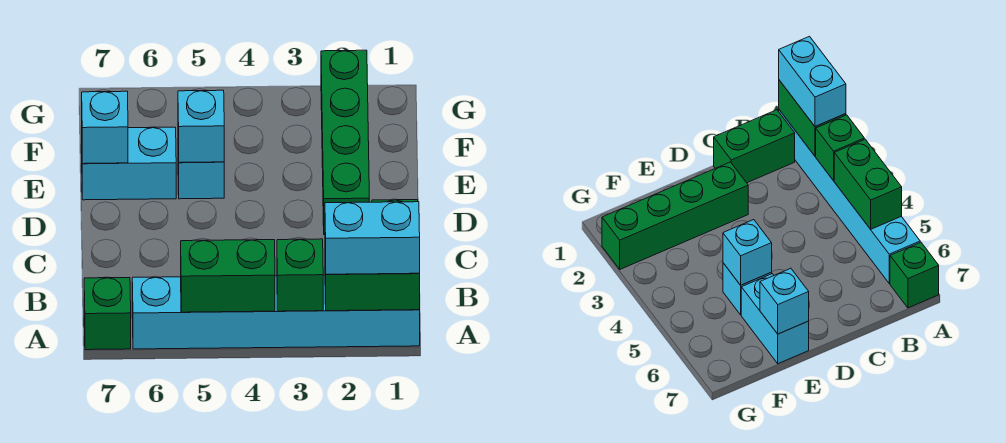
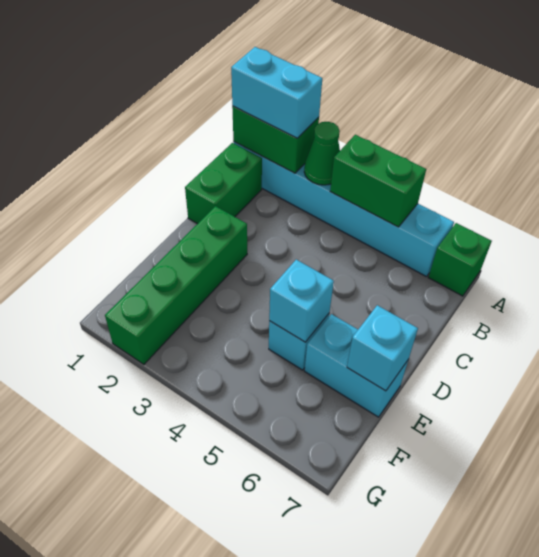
green brick A3 level 2 -> green cone A3 level 2

